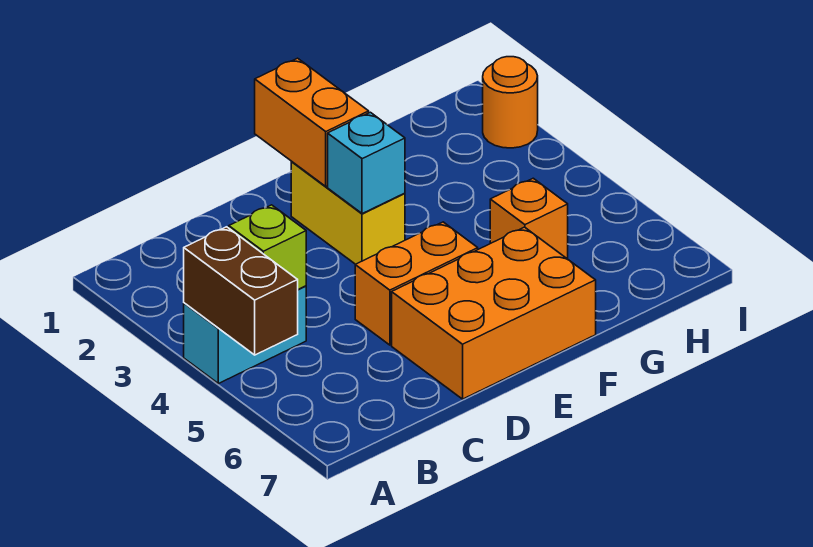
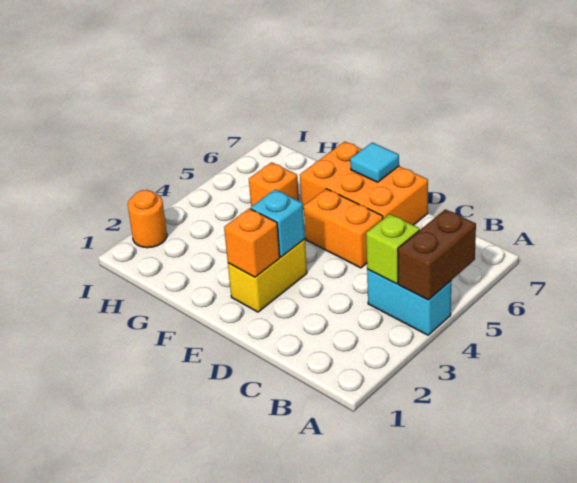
orange brick E1:E2 level 2 -> orange brick E2 level 2
none -> cyan tile E7 level 2

